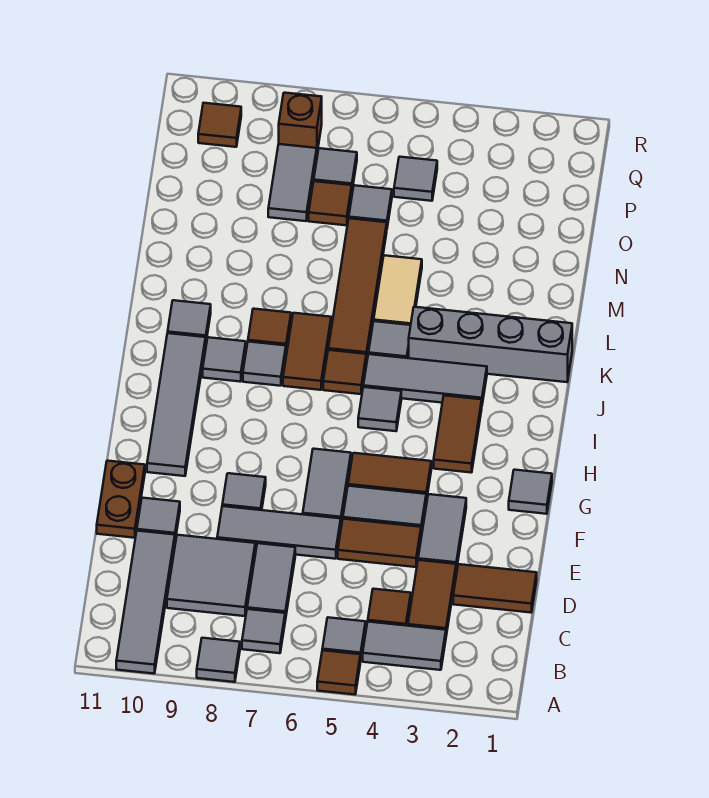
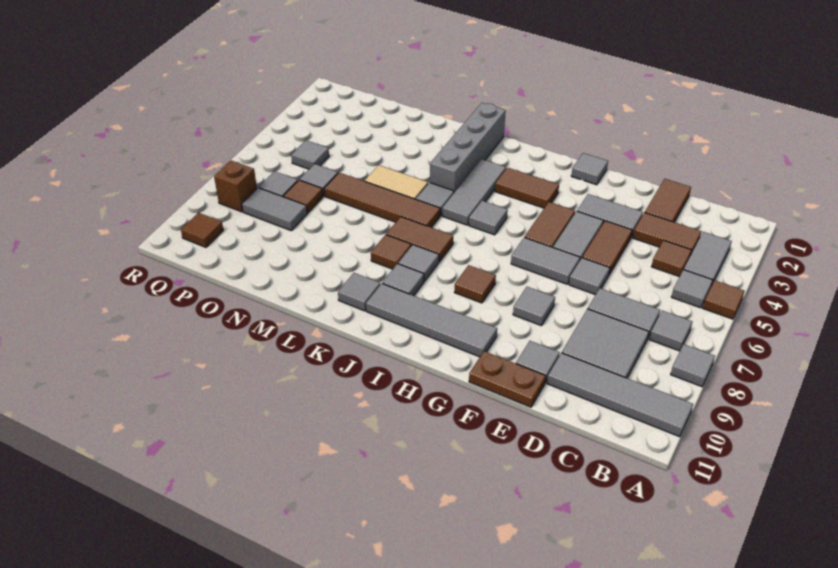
grey tile E6:E8 level 1 -> grey tile E6 level 1
brown tile J6 level 1 -> brown tile H8 level 1

